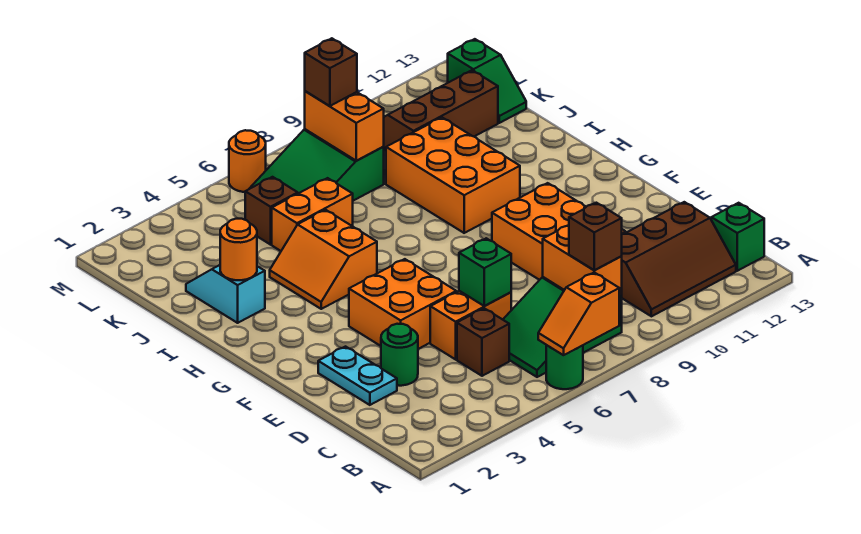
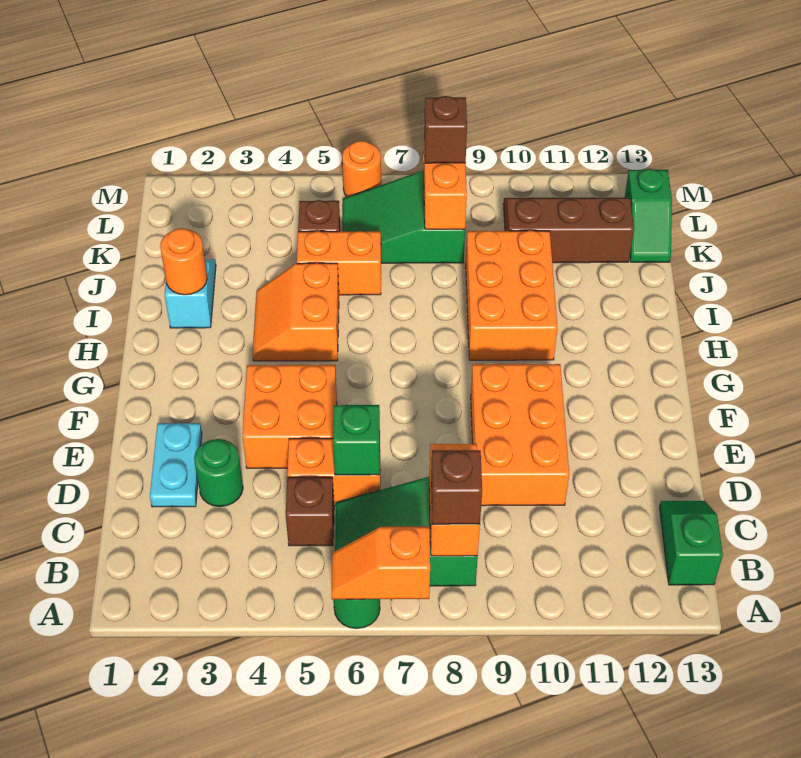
brown slope B10:C12 level 1 top C -> none

